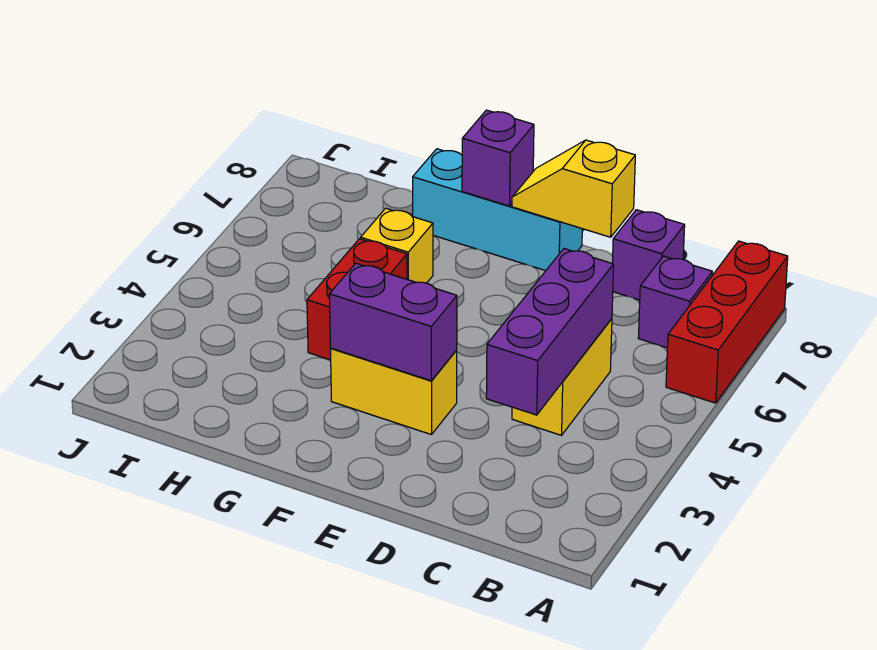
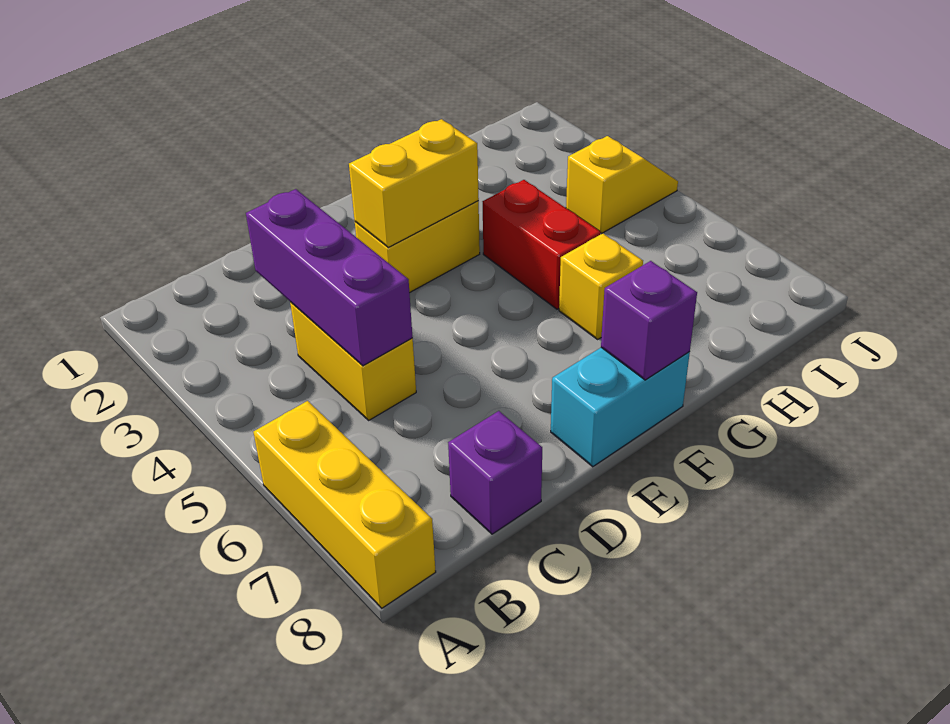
red brick A6:A8 level 1 -> yellow brick A6:A8 level 1
purple brick B7 level 1 -> none
yellow slope D8:E8 level 2 top D -> yellow slope I4:J4 level 1 top I
purple brick E3:F3 level 2 -> yellow brick E3:F3 level 2
cyan brick E8:G8 level 1 -> cyan brick E8:F8 level 1

